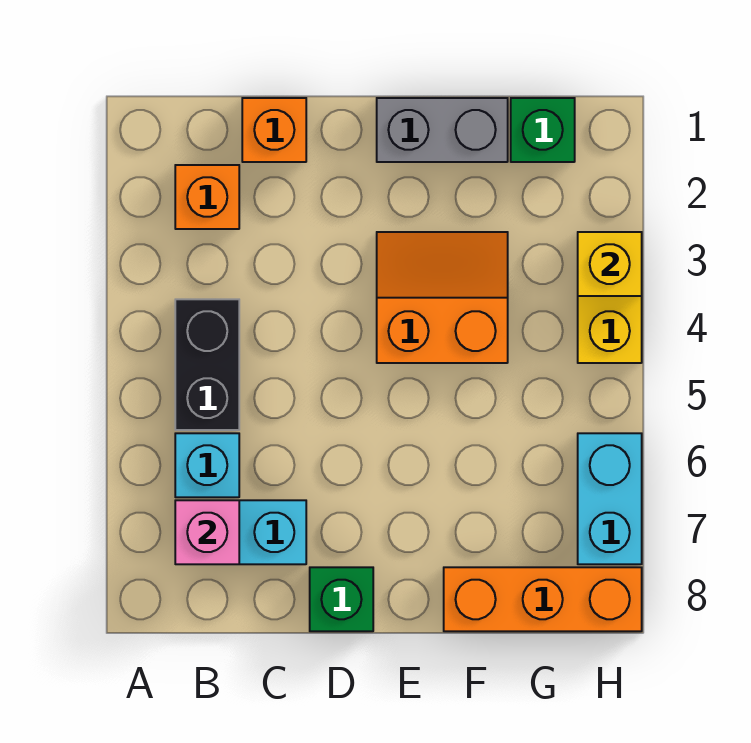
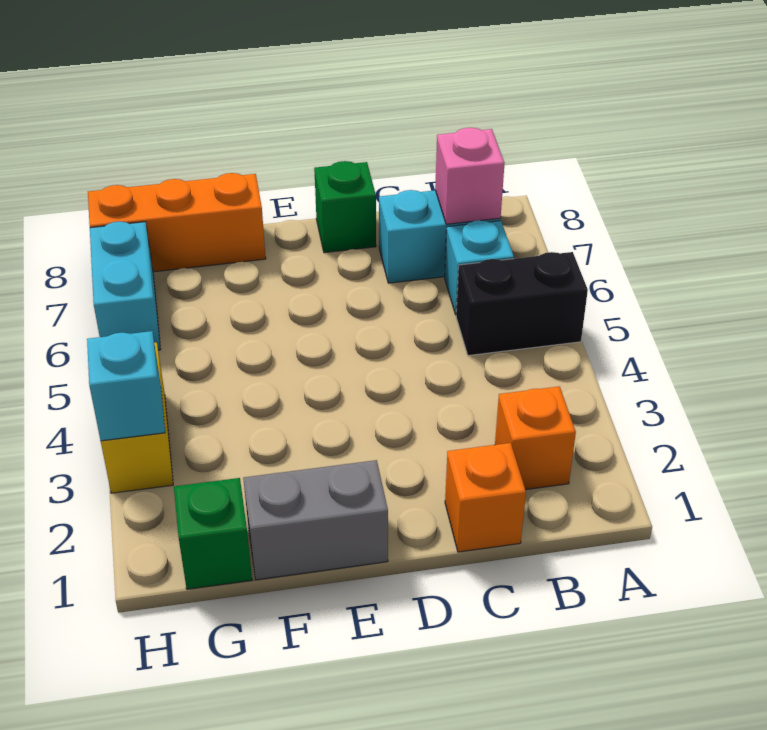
black brick B4:B5 level 1 -> black brick A5:B5 level 1
orange slope E3:F4 level 1 top 4 -> none
yellow brick H3 level 2 -> cyan brick H3 level 2

